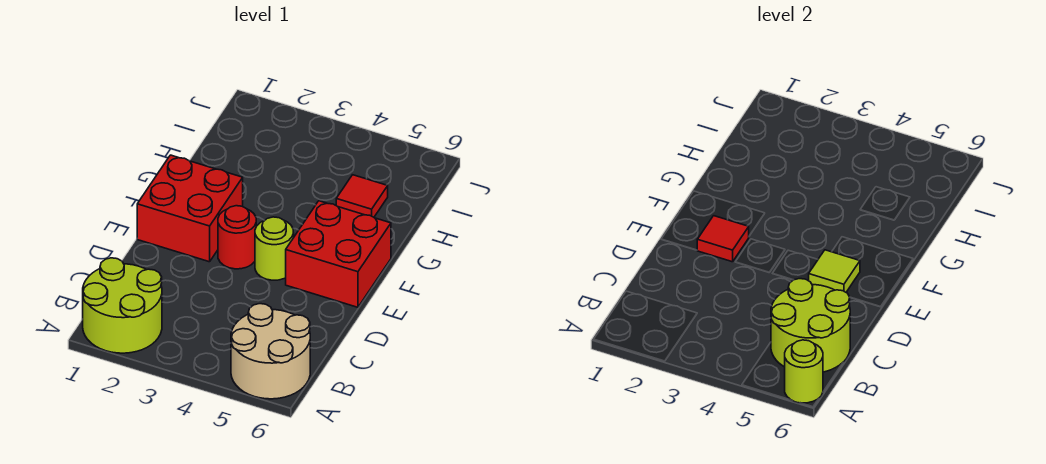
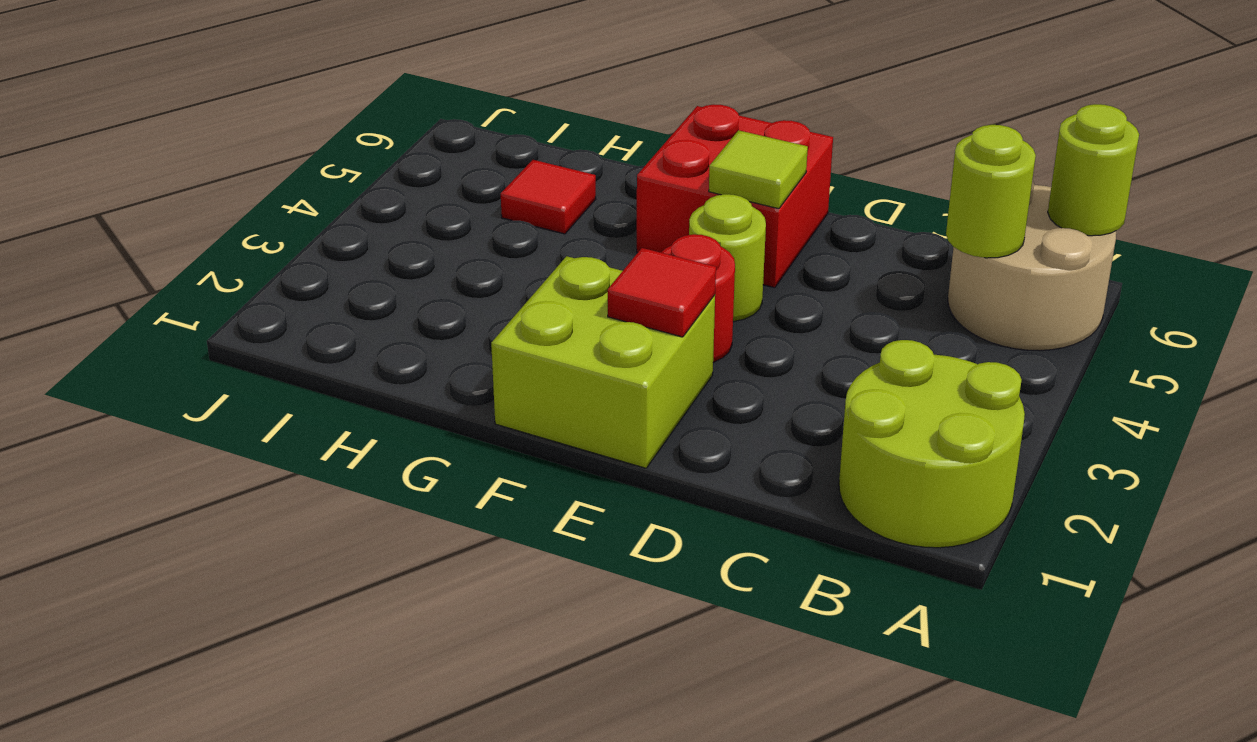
lime round brick B5:C6 level 2 -> lime round brick B5 level 2
red brick E1:F2 level 1 -> lime brick E1:F2 level 1

